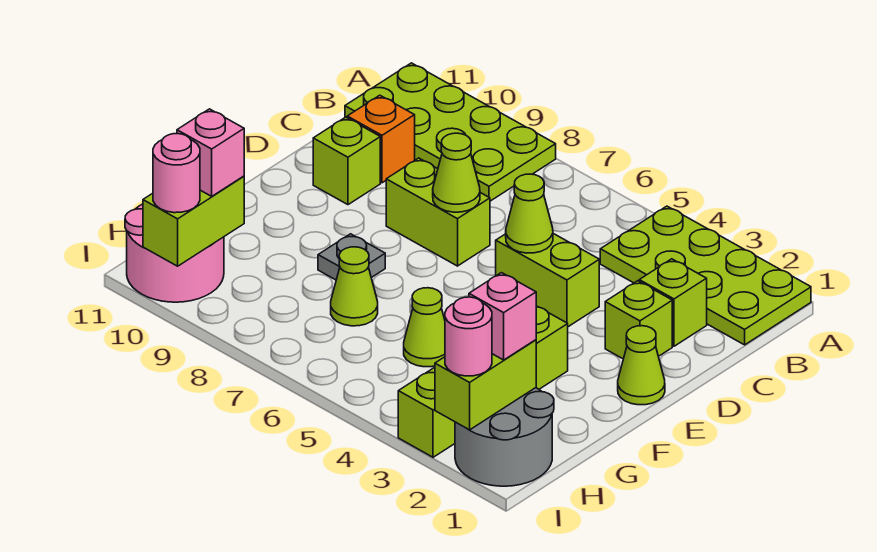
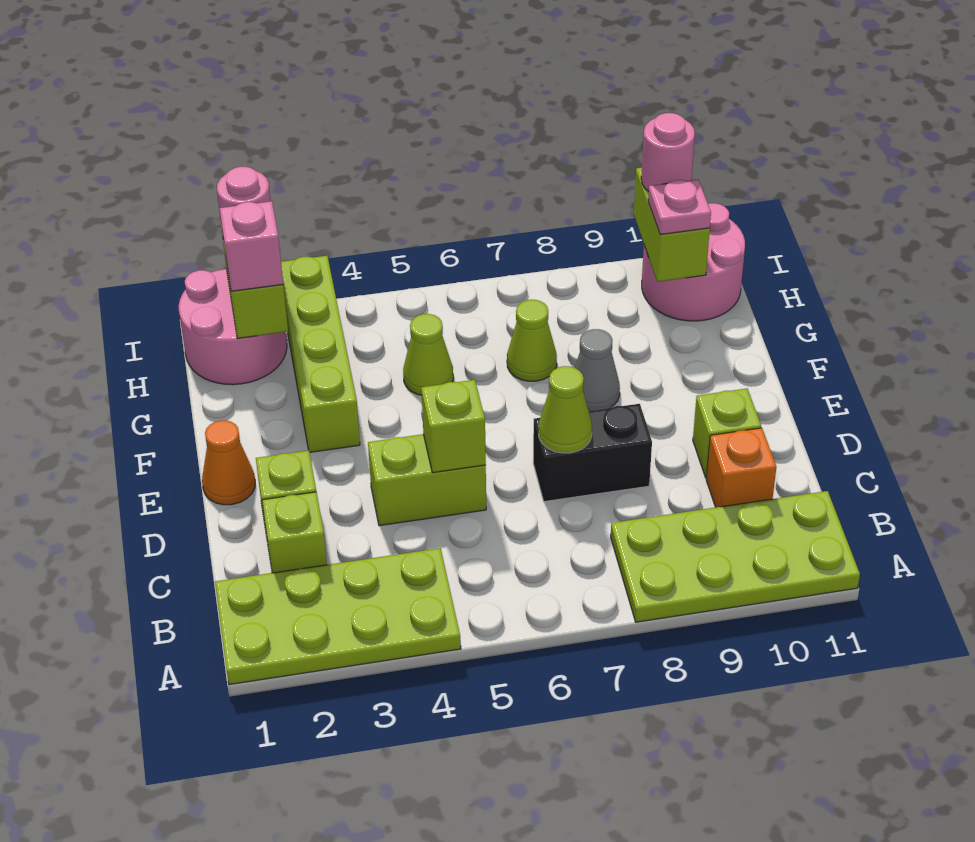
lime cone D5 level 2 -> lime brick D5 level 2
lime brick D7:D8 level 1 -> black brick D7:D8 level 1
lime cone E1 level 1 -> orange cone E1 level 1
grey plate F8 level 1 -> grey cone F8 level 1
grey round brick H1:I2 level 1 -> pink round brick H1:I2 level 1
pink brick H10 level 3 -> pink plate H10 level 3

